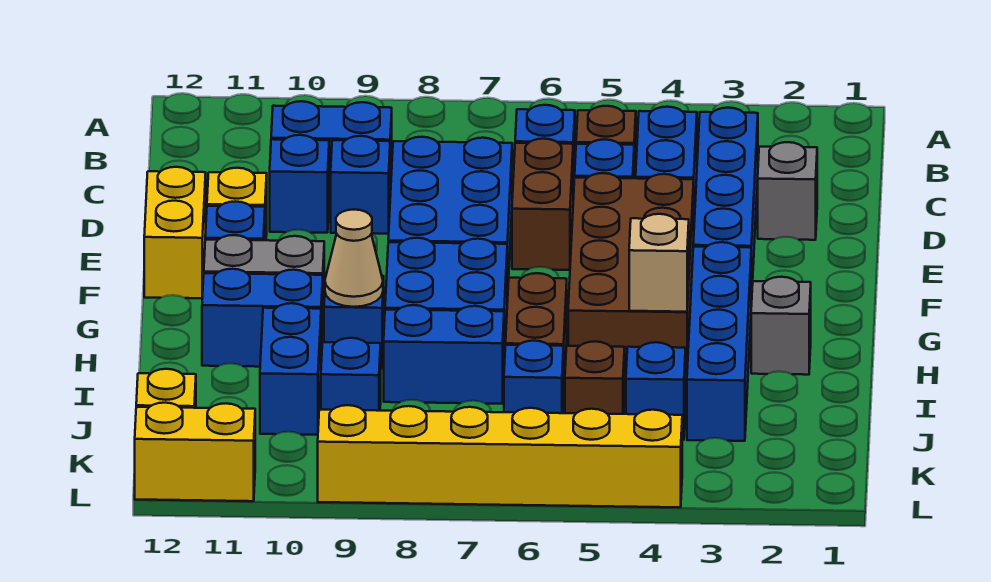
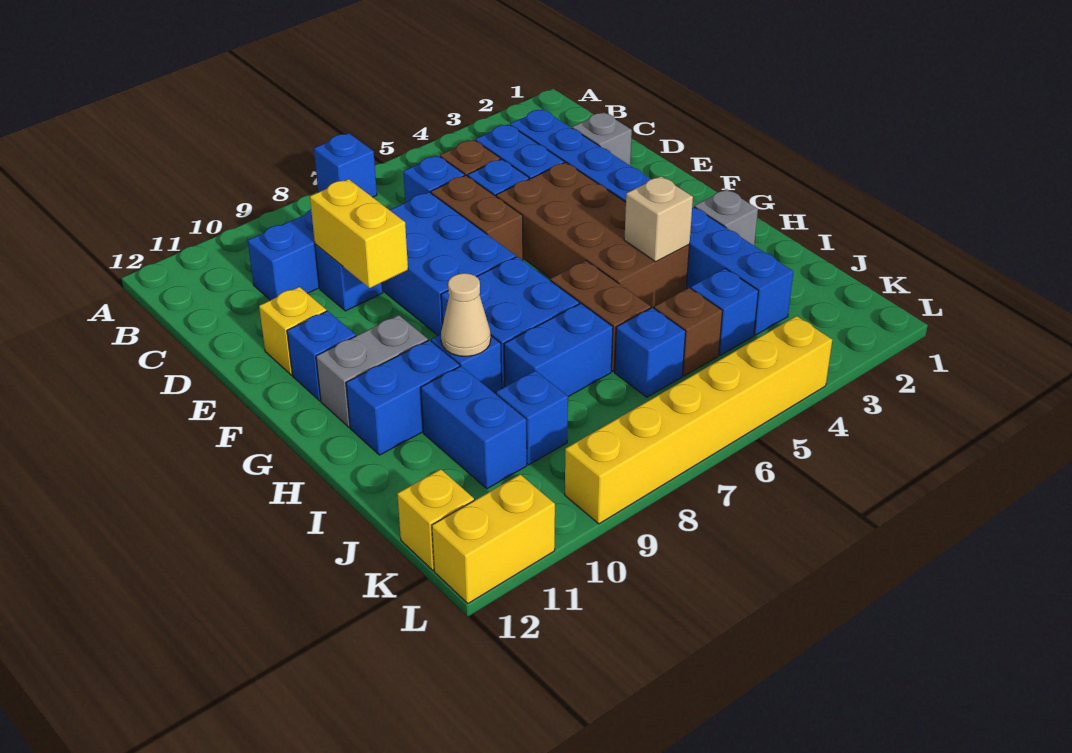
blue brick D10 level 1 -> blue brick A7 level 1
yellow brick E12:F12 level 1 -> yellow brick D9:E9 level 2

